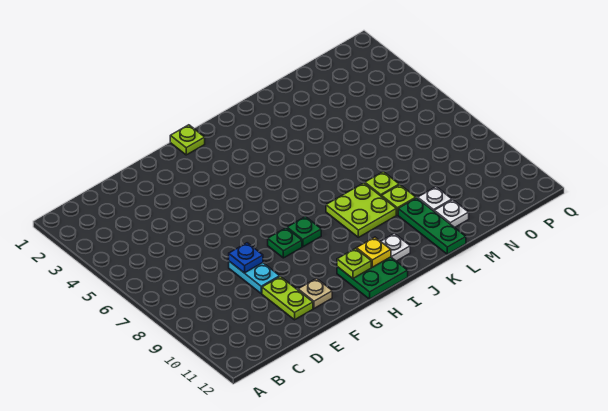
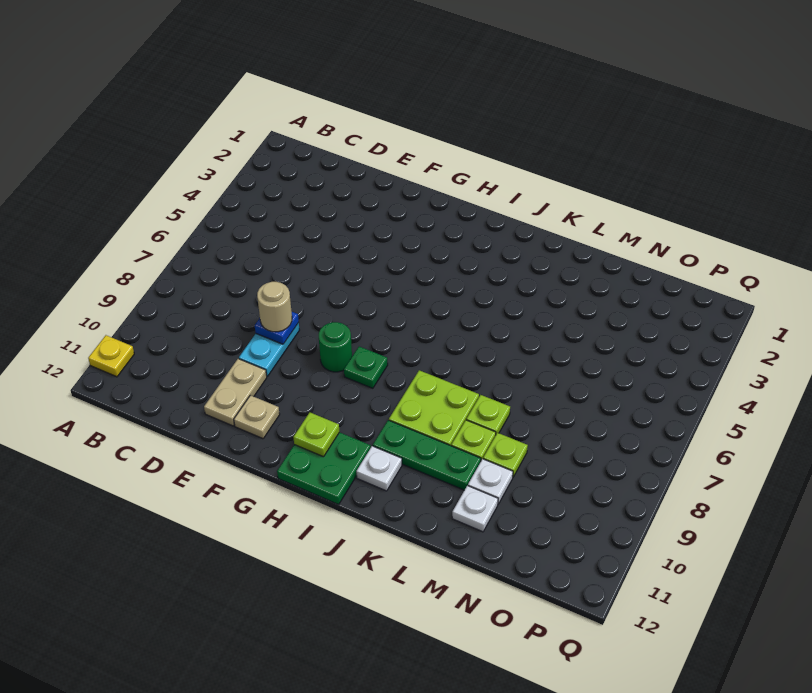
none -> tan round brick E8 level 3
lime plate E10:E11 level 1 -> tan plate E10:E11 level 1
green plate G8 level 1 -> green round brick G8 level 1
lime plate H1 level 1 -> lime plate M9 level 1
yellow plate I11 level 2 -> yellow plate A11 level 1
green plate L10:L12 level 1 -> green plate J10:L10 level 1

